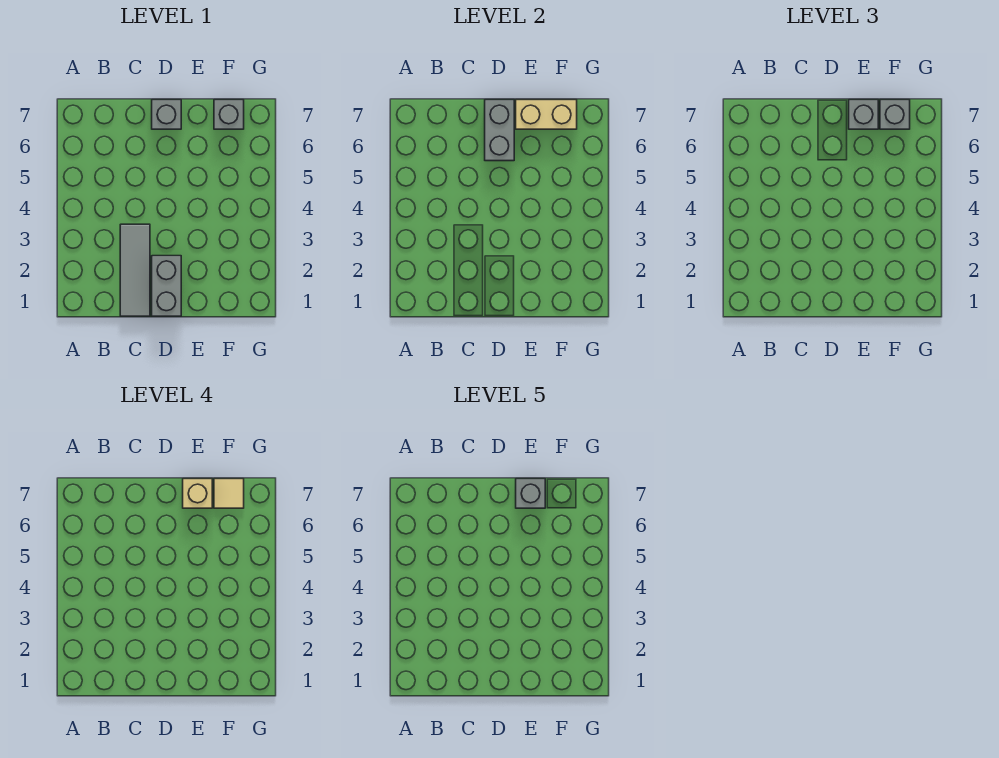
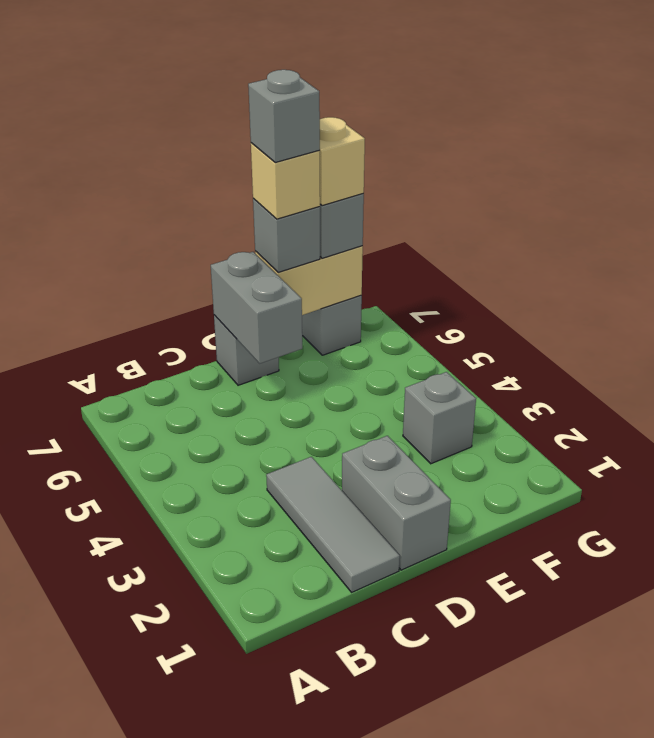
none -> grey brick F3 level 1
tan tile F7 level 4 -> tan brick F7 level 4

